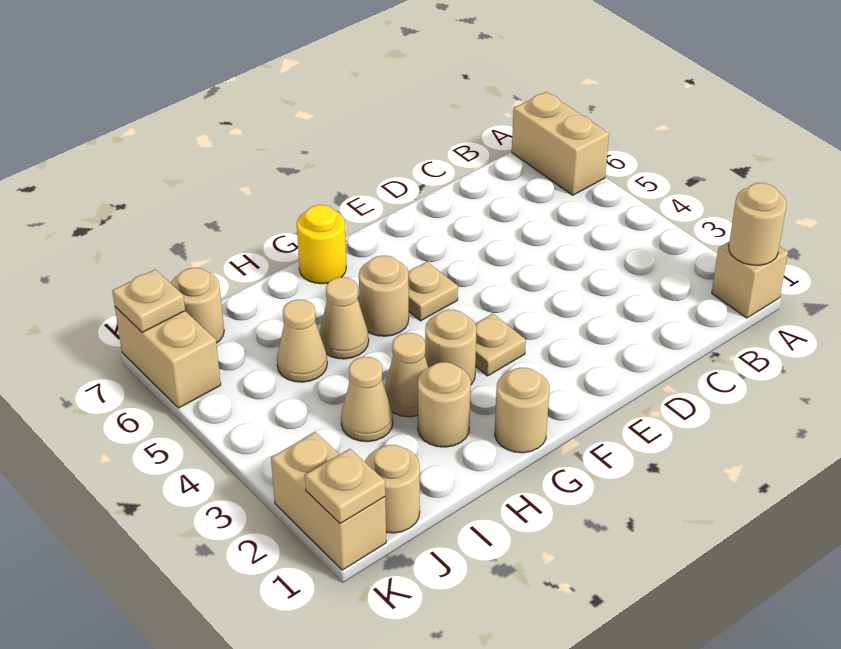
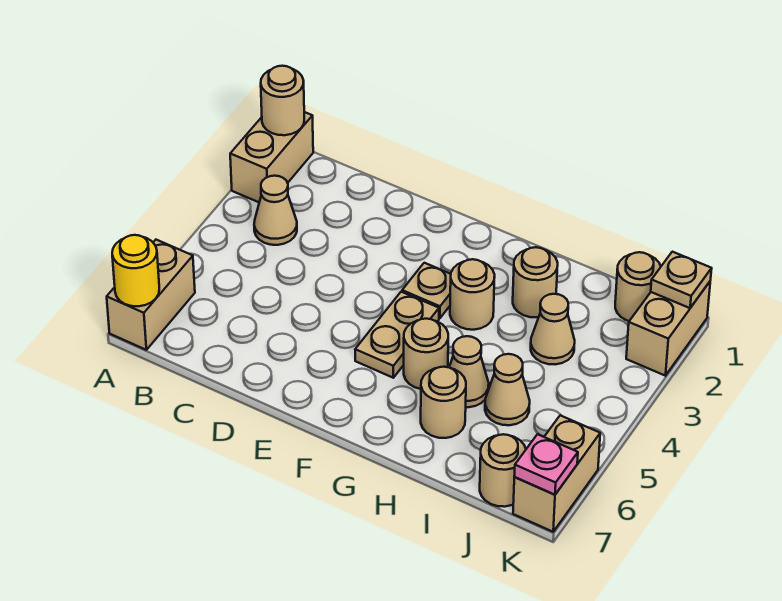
tan brick A1 level 1 -> tan brick A1:A2 level 1
tan plate F5 level 1 -> tan plate F4:F5 level 1
tan round brick G1 level 1 -> tan round brick H6 level 1
yellow round brick G7 level 1 -> yellow round brick A7 level 2
tan cone H3 level 1 -> tan cone B3 level 1
tan plate K7 level 2 -> pink plate K7 level 2

